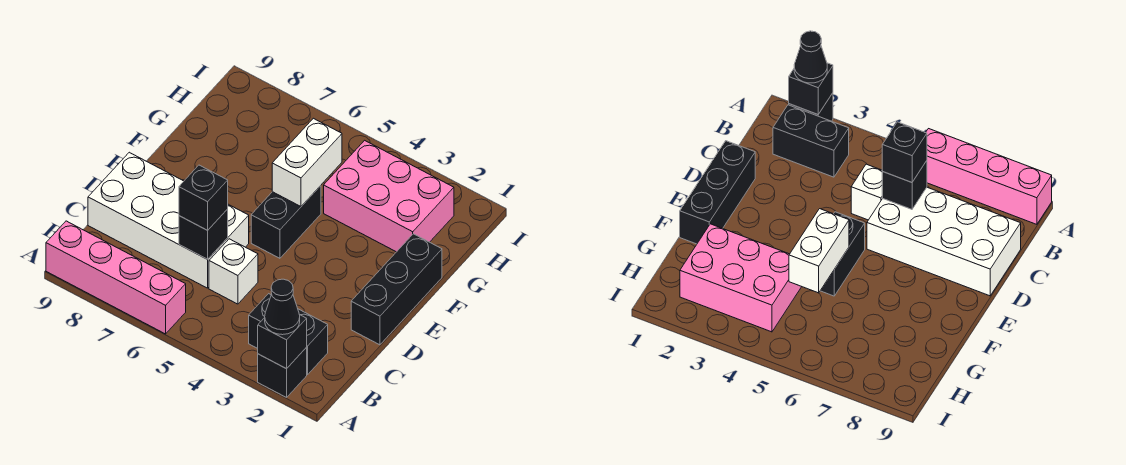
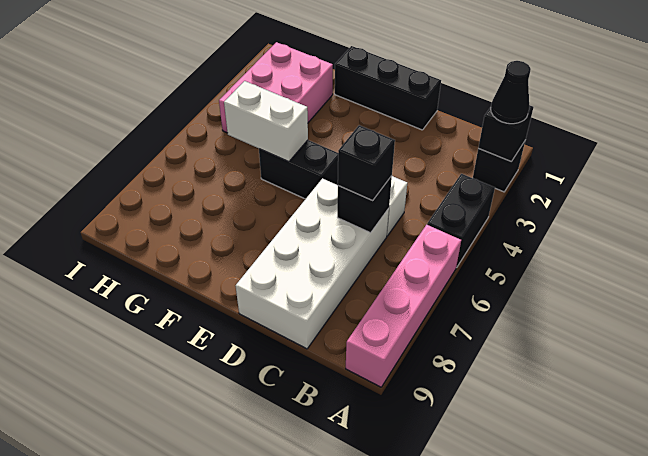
black brick B2:B3 level 1 -> black brick A4:A5 level 1

